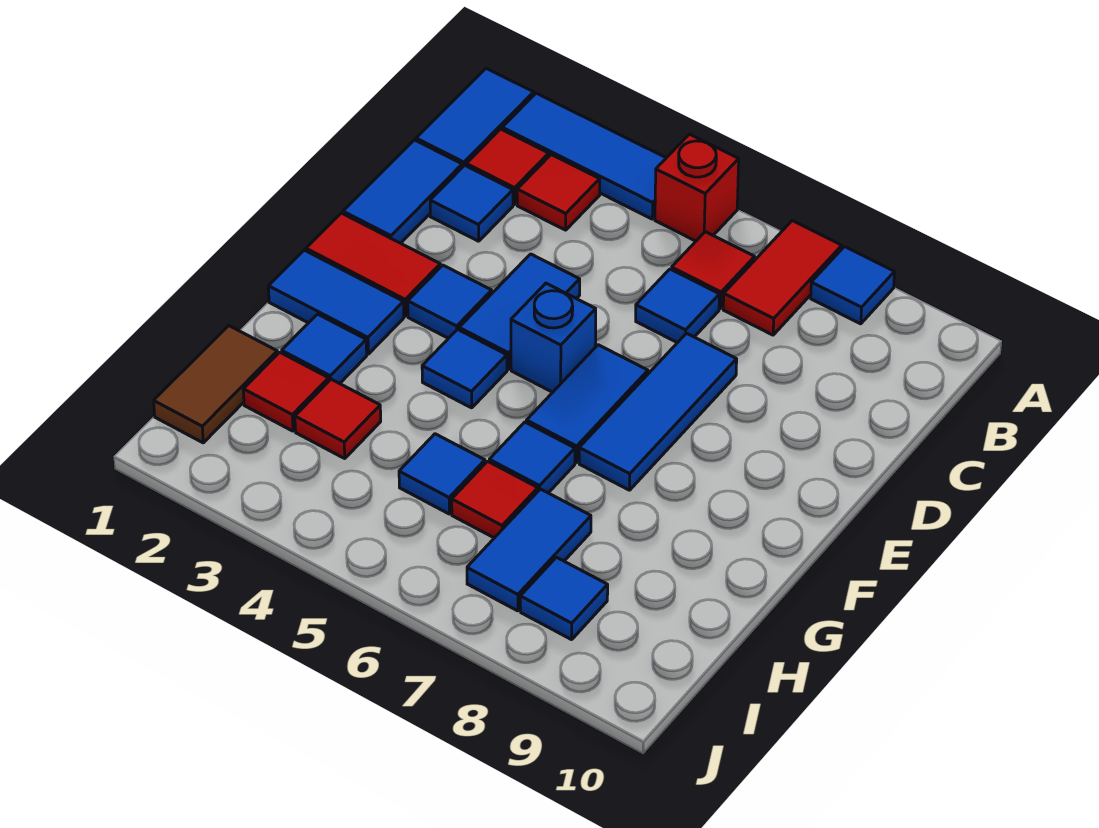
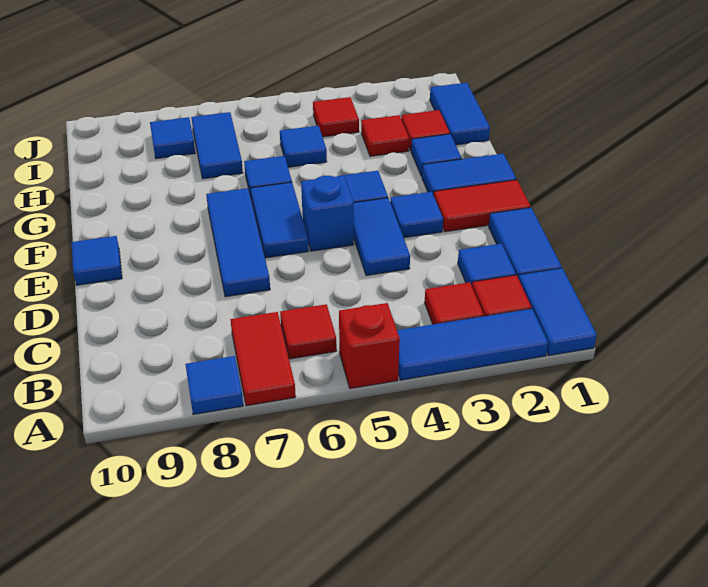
blue tile C6 level 1 -> blue tile E10 level 1
brown tile H1:I1 level 1 -> blue tile H1:I1 level 1
red tile H6 level 1 -> red tile I4 level 1

